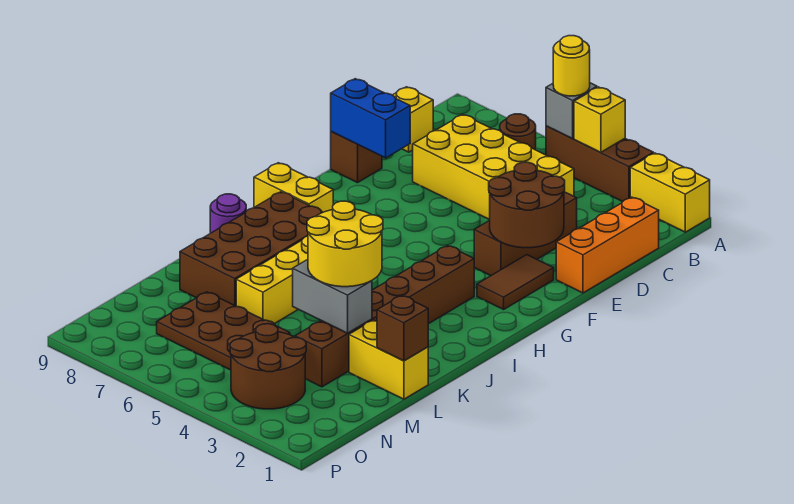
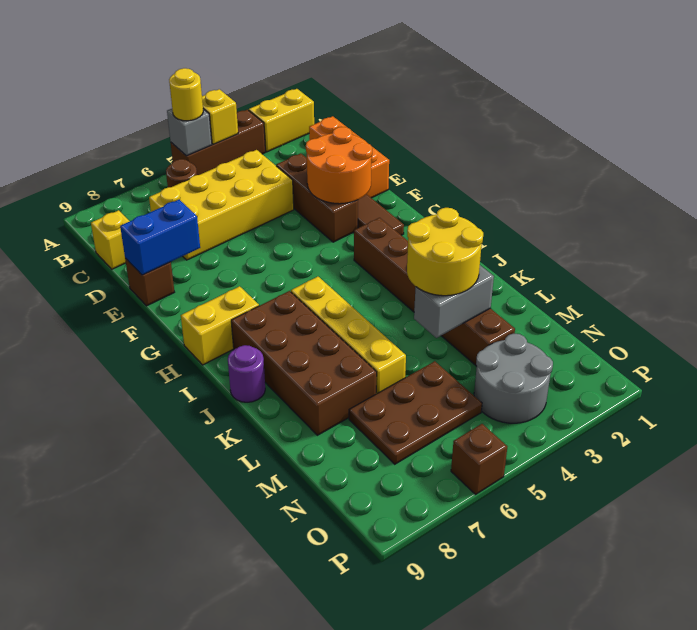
brown round brick E2:F3 level 2 -> orange round brick E2:F3 level 2
yellow brick L1:L2 level 1 -> none
brown brick L1 level 2 -> brown brick P6 level 1
brown round brick N3:O4 level 1 -> grey round brick N3:O4 level 1

